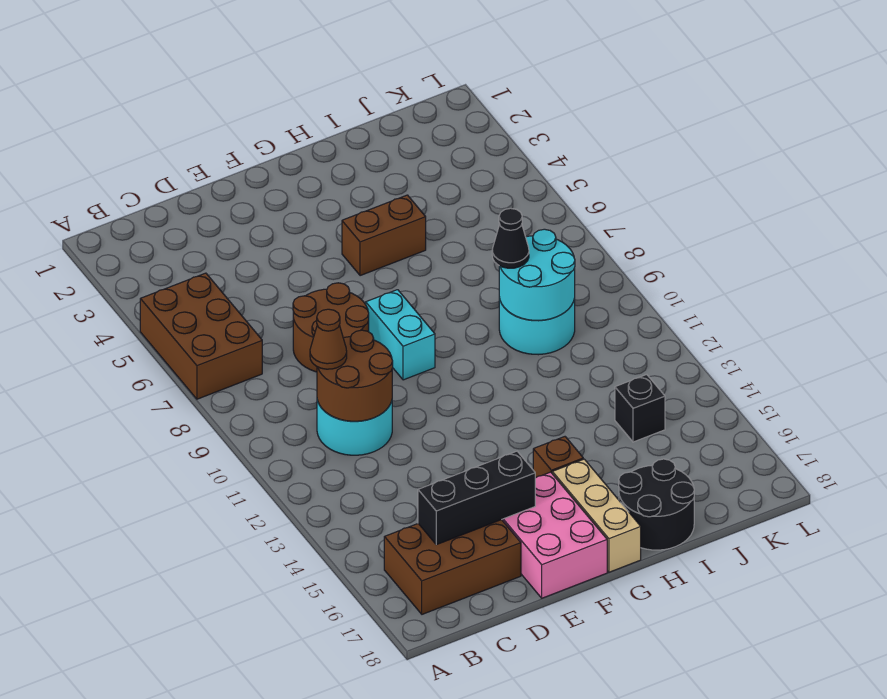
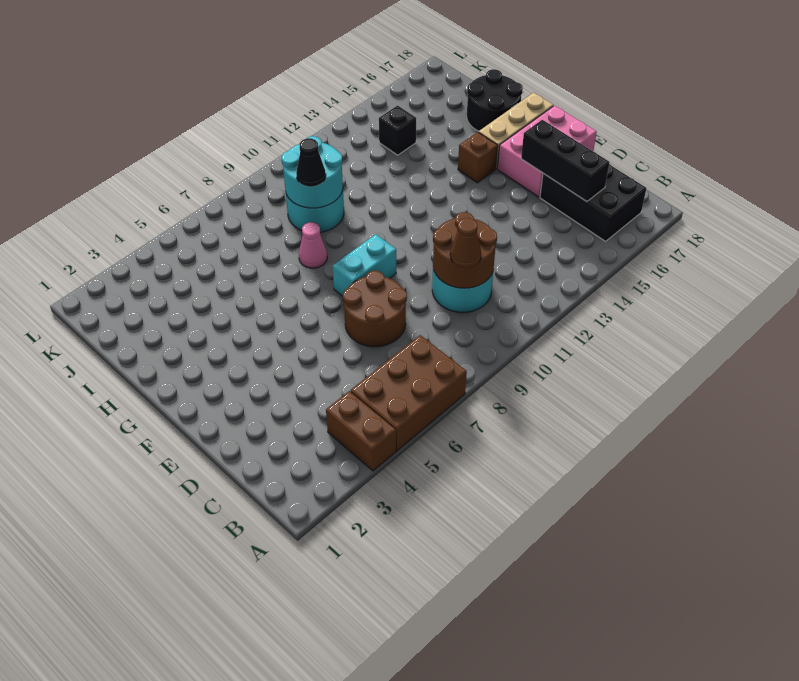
brown brick B16:D17 level 1 -> black brick B16:D17 level 1
brown brick G5:H5 level 1 -> brown brick A4:B4 level 1
none -> pink cone H8 level 1

